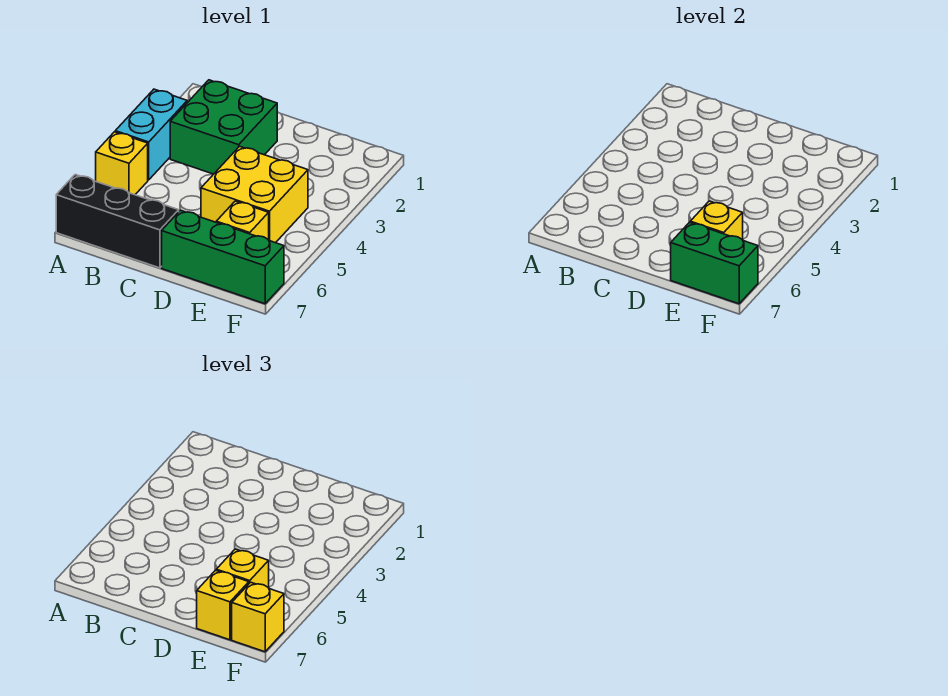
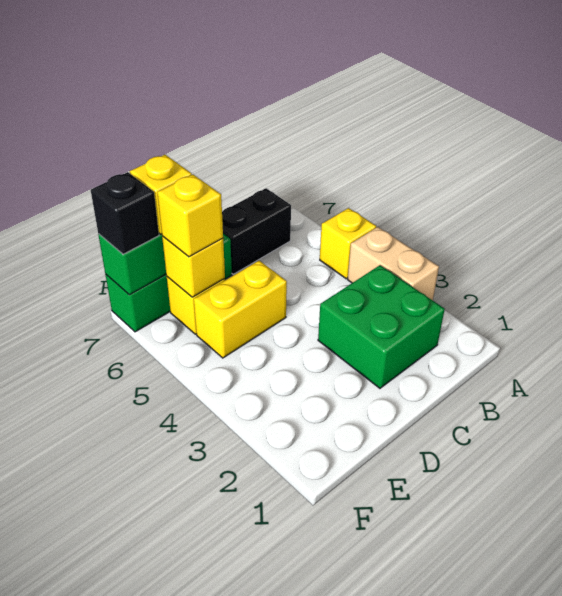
cyan brick A3:A4 level 1 -> tan brick A3:A4 level 1
black brick A7:C7 level 1 -> black brick B7:C7 level 1
yellow brick D4:E5 level 1 -> yellow brick D5:E5 level 1
yellow brick F7 level 3 -> black brick F7 level 3

